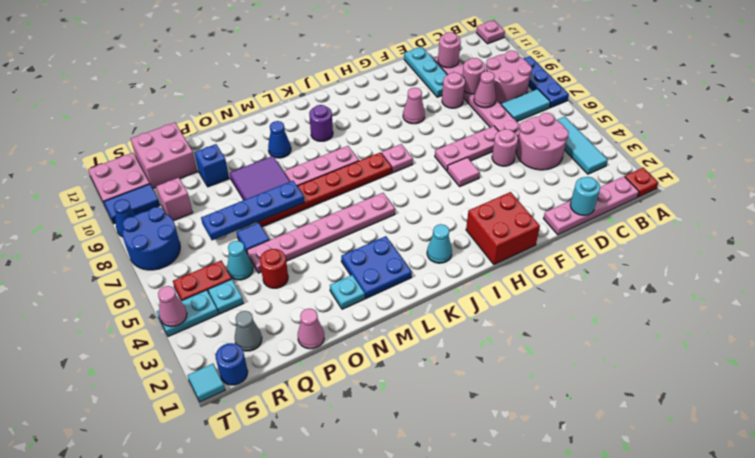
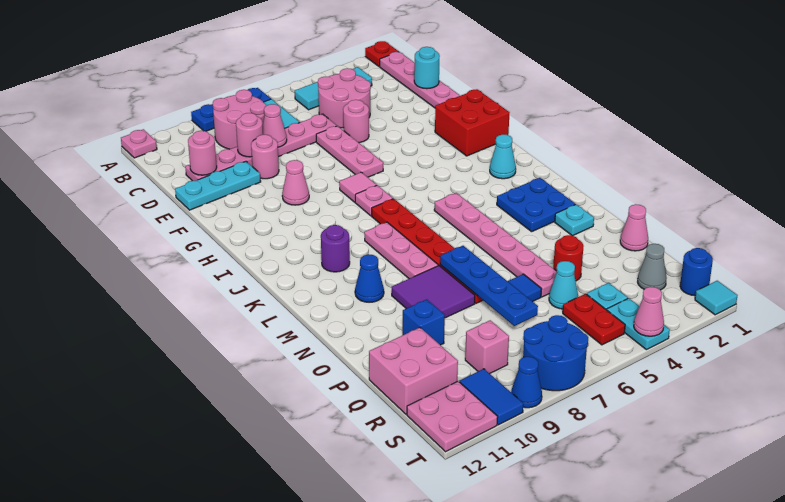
pink tile G5 level 1 -> pink tile H7 level 1

